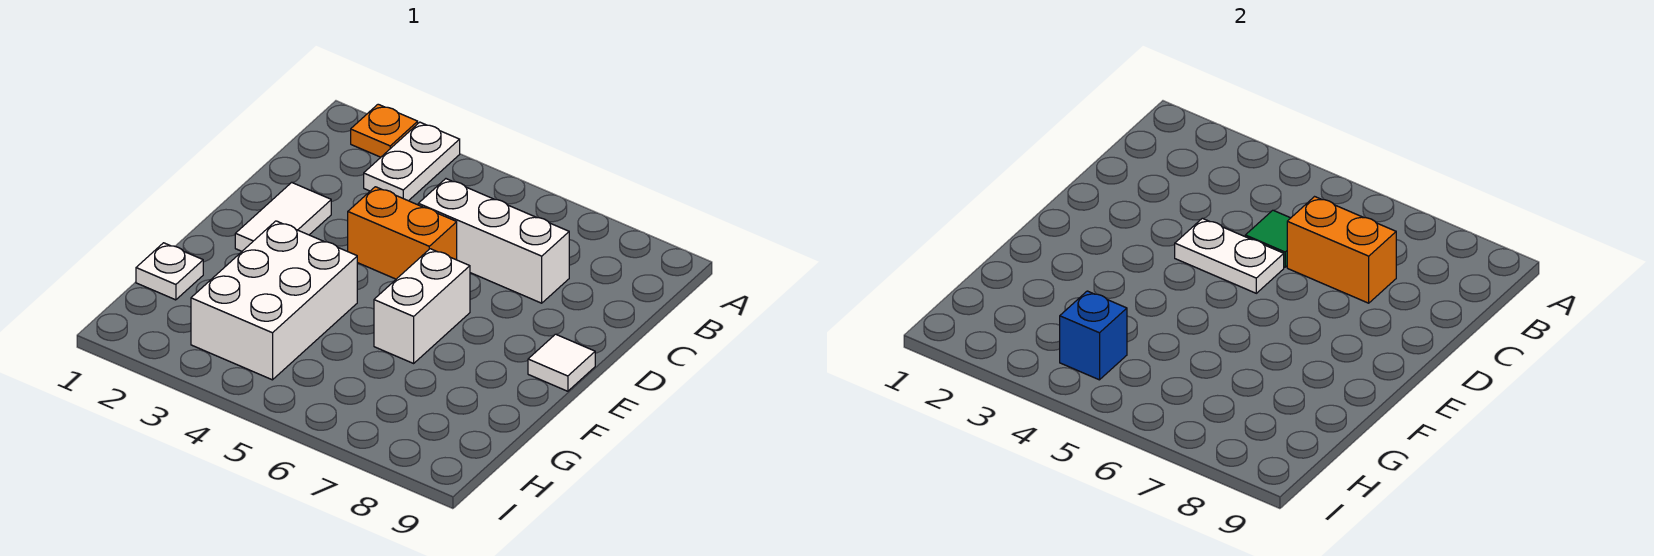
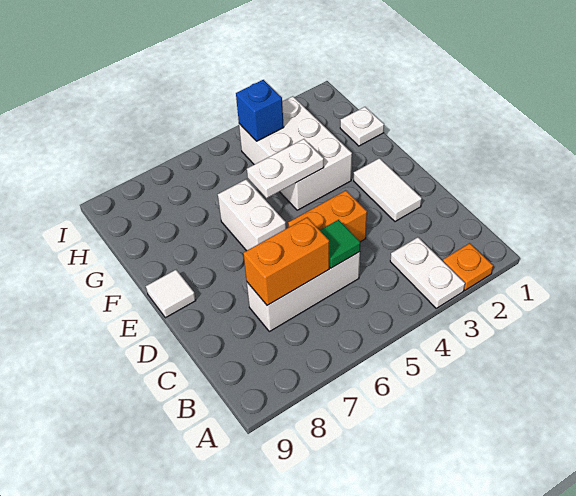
white plate D4:D5 level 2 -> white plate F4:F5 level 2

